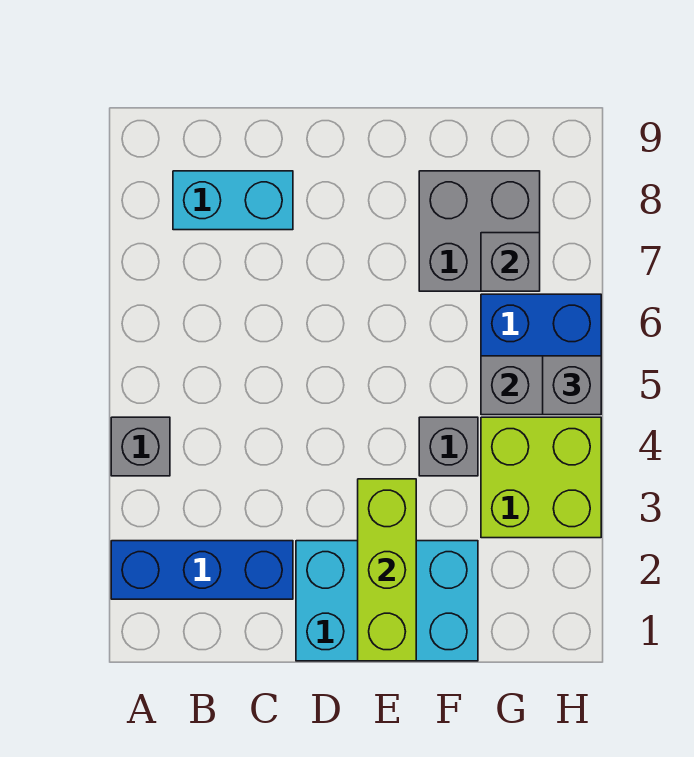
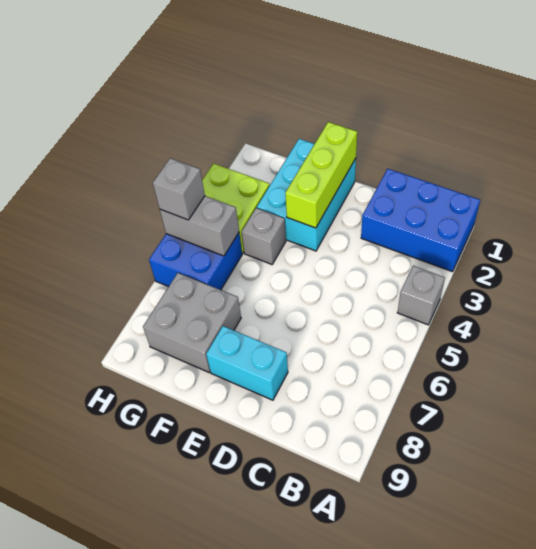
blue brick A2:C2 level 1 -> blue brick A1:C2 level 1
cyan brick B8:C8 level 1 -> cyan brick D8:E8 level 1
cyan brick D1:F2 level 1 -> cyan brick E1:F3 level 1
grey brick G7 level 2 -> none

